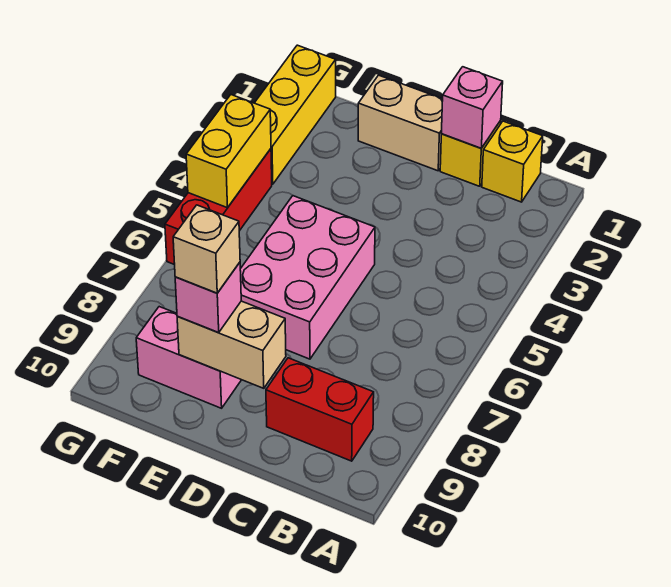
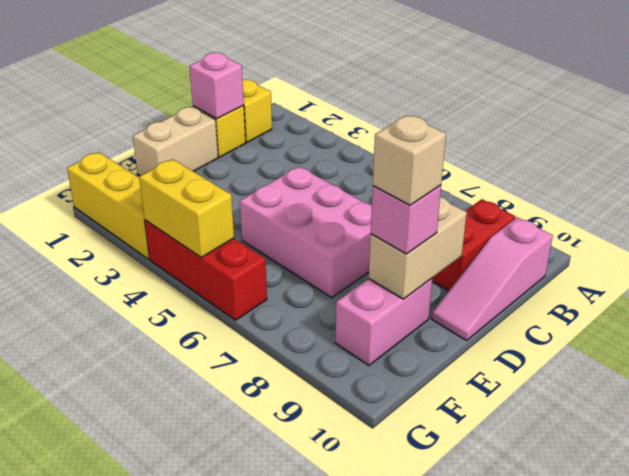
none -> pink slope B10:D10 level 1 top B

